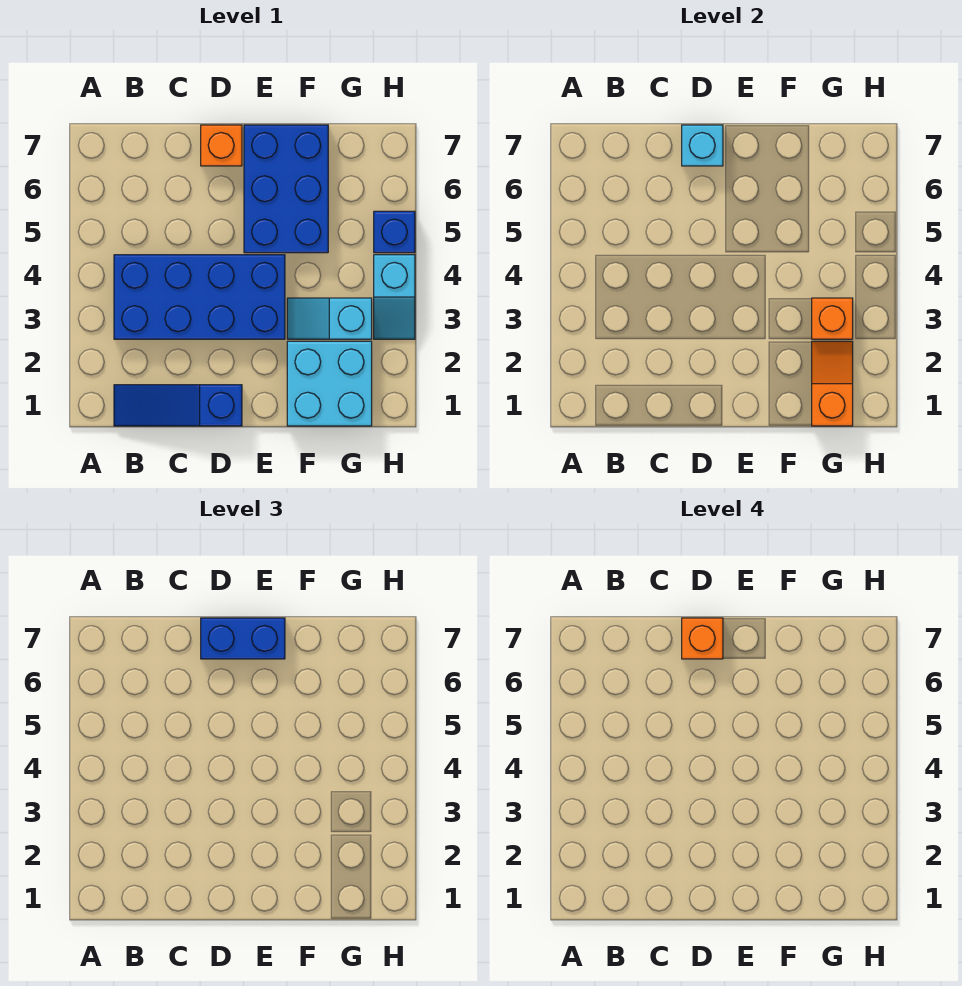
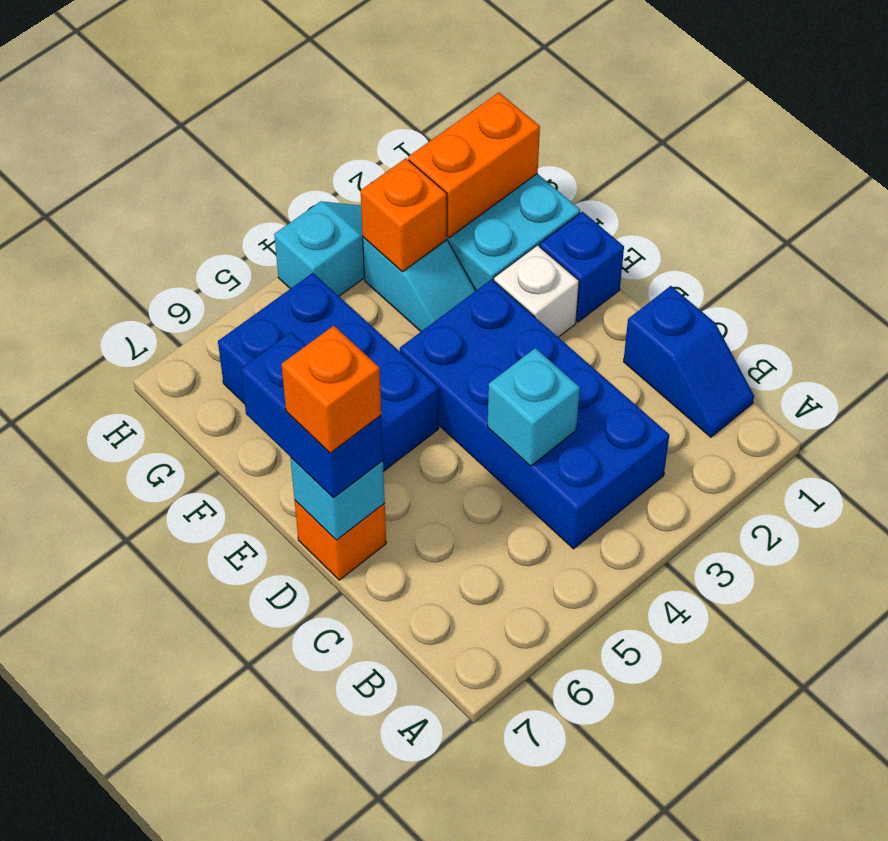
blue slope B1:D1 level 1 top D -> blue slope B1:C1 level 1 top C
none -> cyan brick C4 level 2
none -> white brick E2 level 1
blue brick E5:F7 level 1 -> blue brick E5:G6 level 1
orange slope G1:G2 level 2 top 1 -> orange brick G1:G2 level 2
blue brick H5 level 1 -> blue brick E1 level 1

